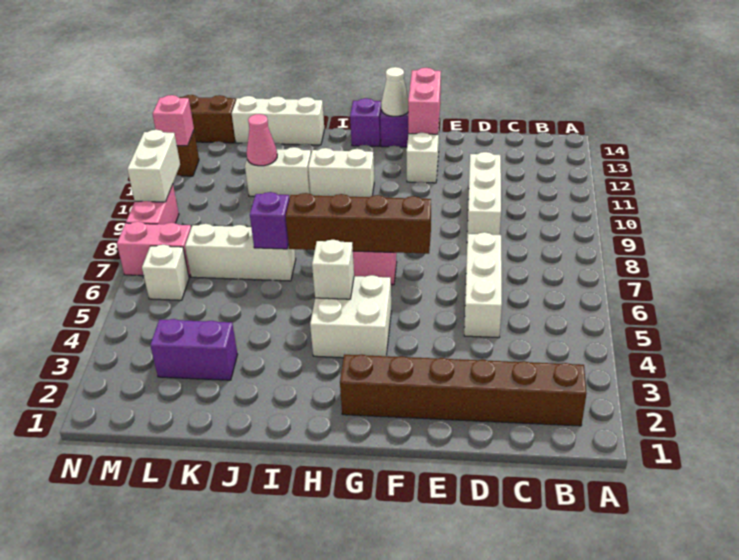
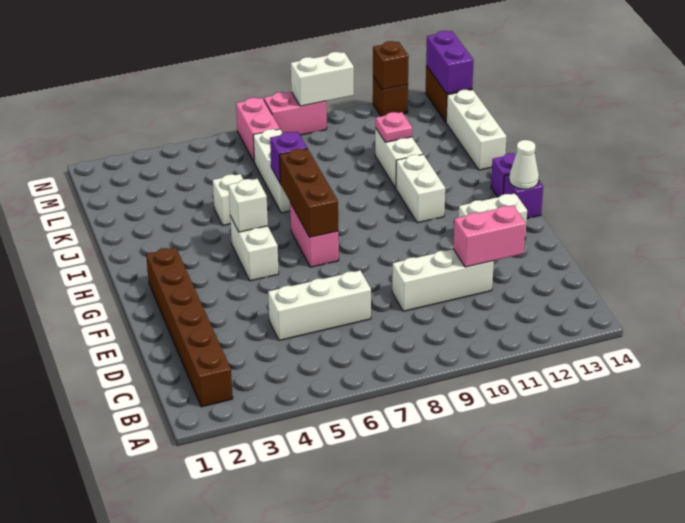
brown brick F7:I7 level 2 -> brown brick G7:I7 level 2
pink brick F13:F14 level 2 -> pink brick D11:D12 level 2
white brick G4:H5 level 1 -> white brick G5:H5 level 1
purple brick K3:L3 level 1 -> purple brick M14:N14 level 2
pink cone K11 level 2 -> pink plate K11 level 2
white brick M6 level 1 -> white brick J5 level 1
pink brick N12 level 2 -> brown brick N12 level 2

